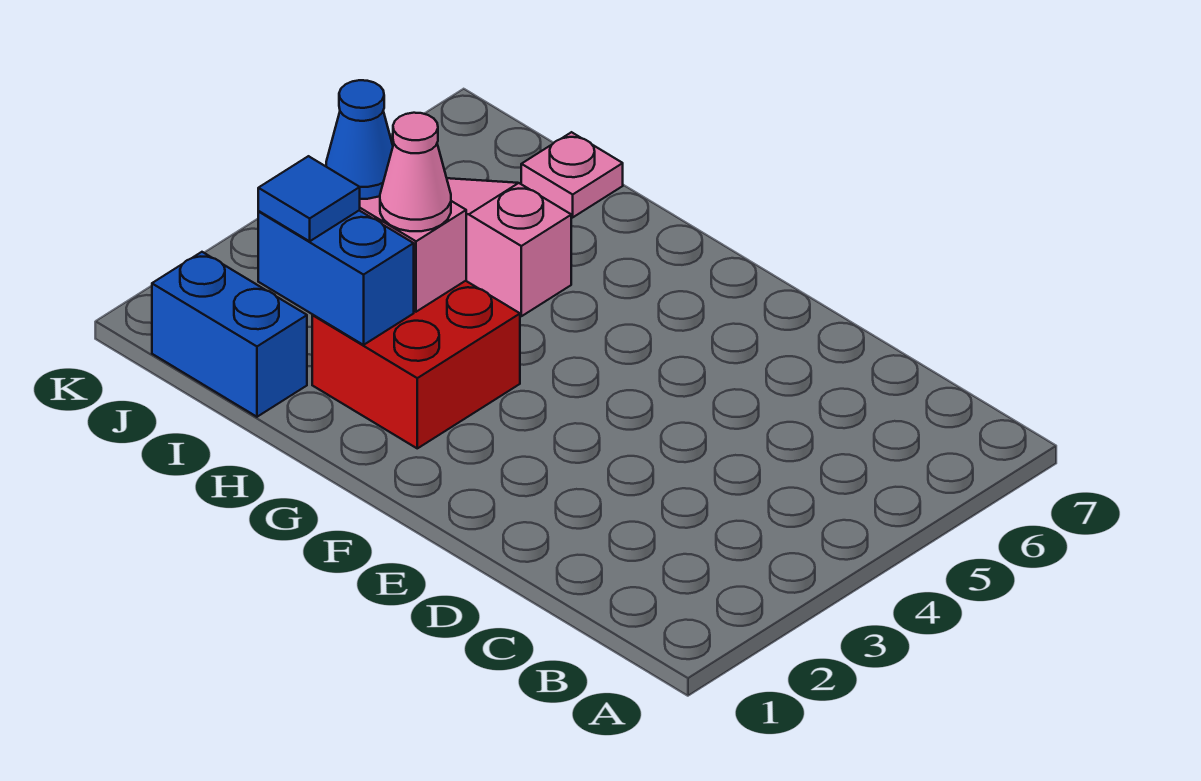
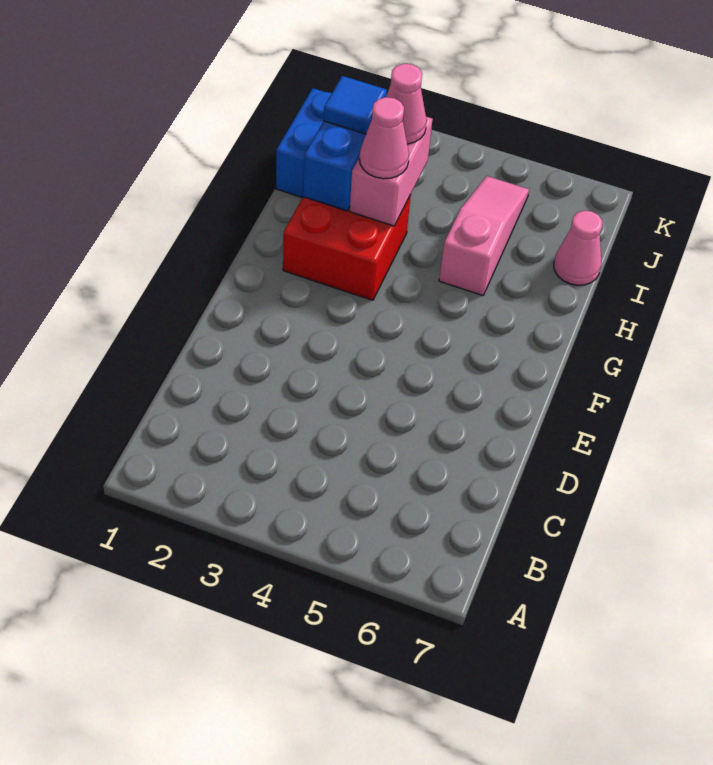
blue cone I3 level 3 -> pink cone I3 level 3
pink plate I7 level 1 -> pink cone I7 level 1

